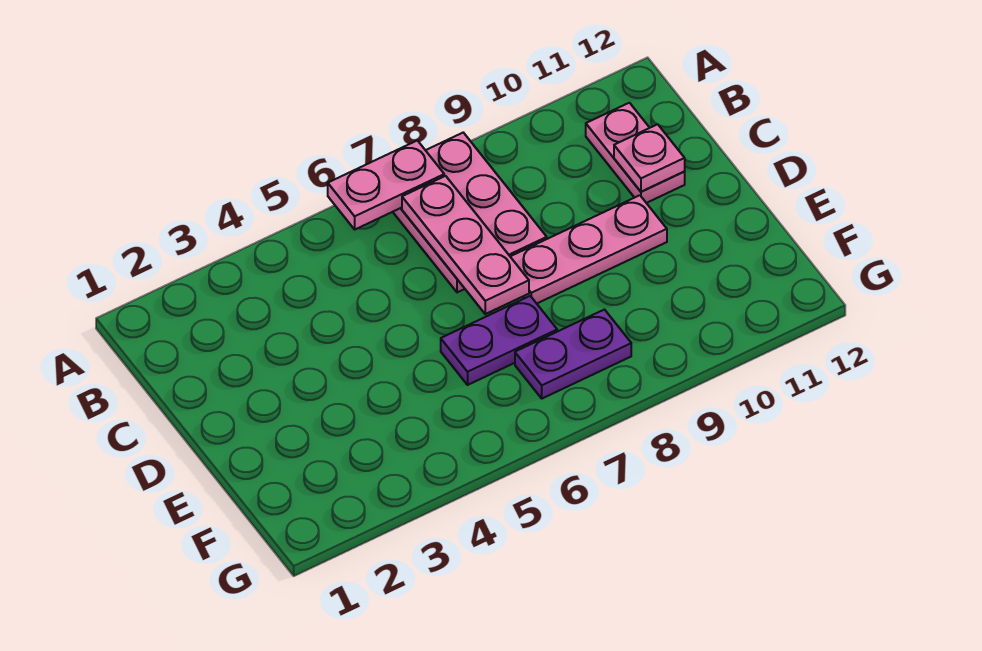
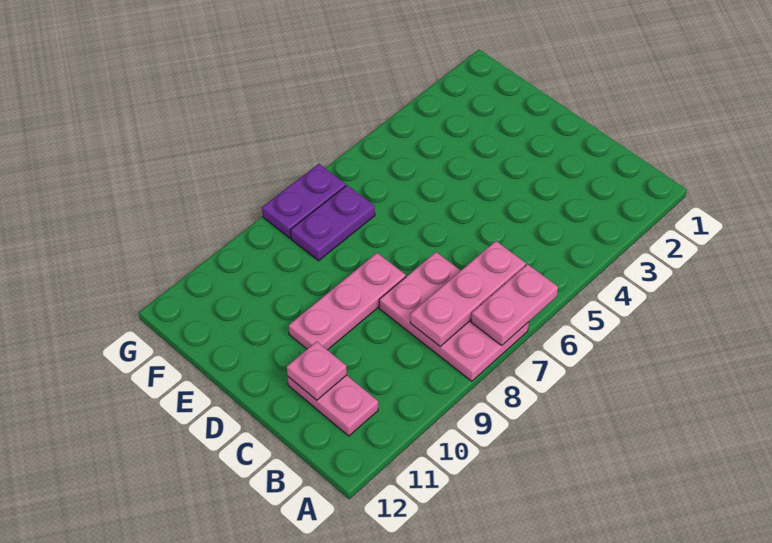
pink plate B7:D7 level 2 -> pink plate B6:B8 level 2
purple plate E6:E7 level 1 -> purple plate G7:G8 level 1

